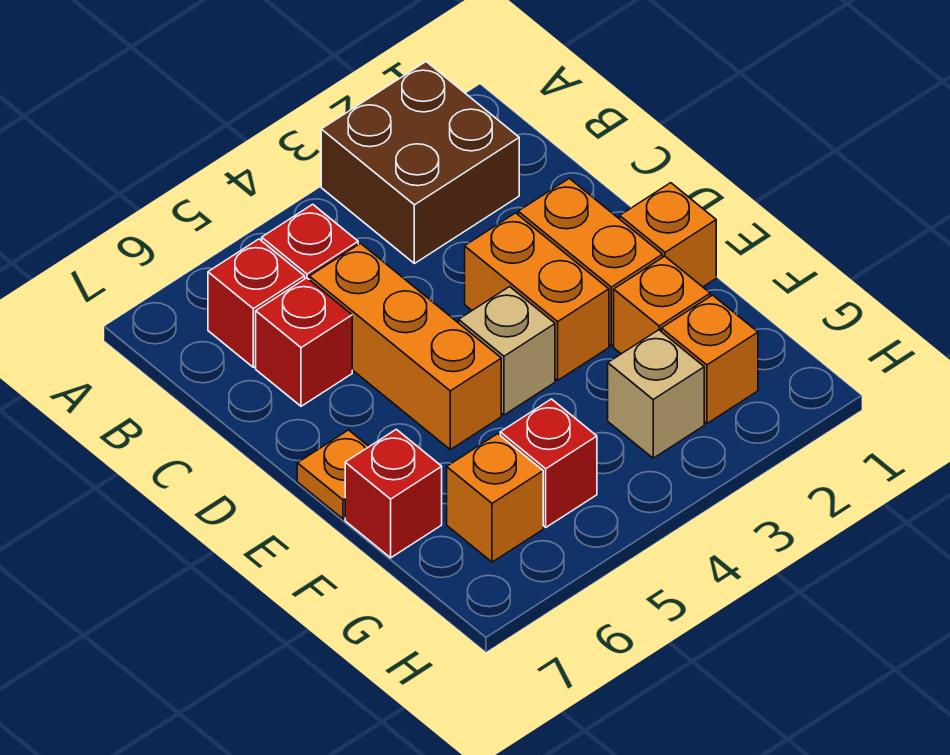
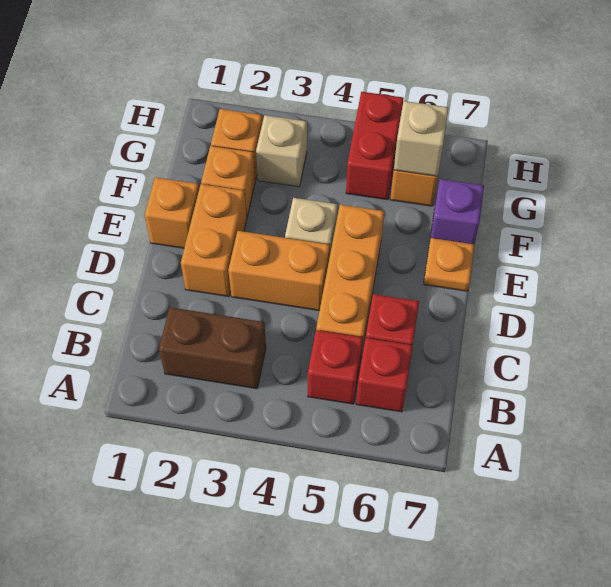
brown brick A2:B3 level 1 -> brown brick B2:B3 level 1
orange brick D3:E3 level 1 -> orange brick D3:D4 level 1
red brick F7 level 1 -> purple brick F7 level 1
red brick G5 level 1 -> red brick G5:H5 level 1
none -> tan brick G6 level 2

